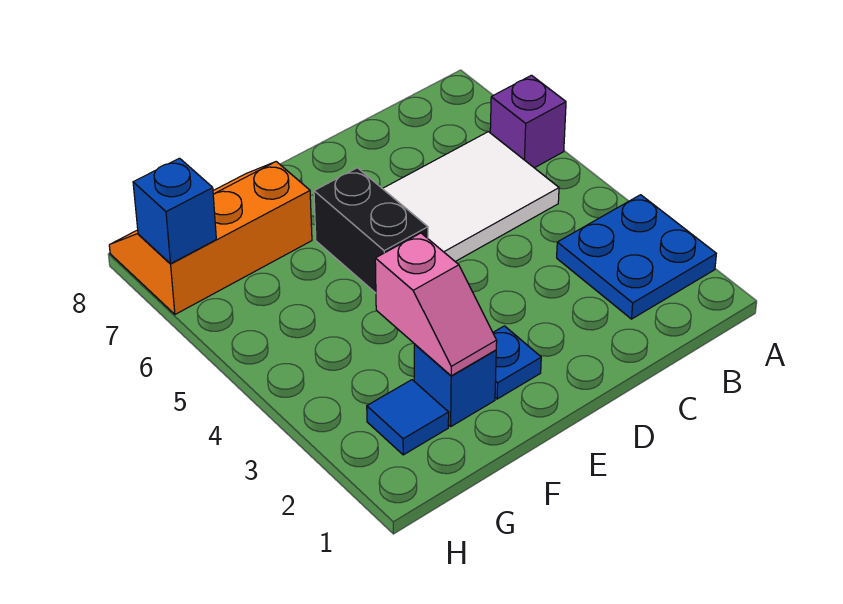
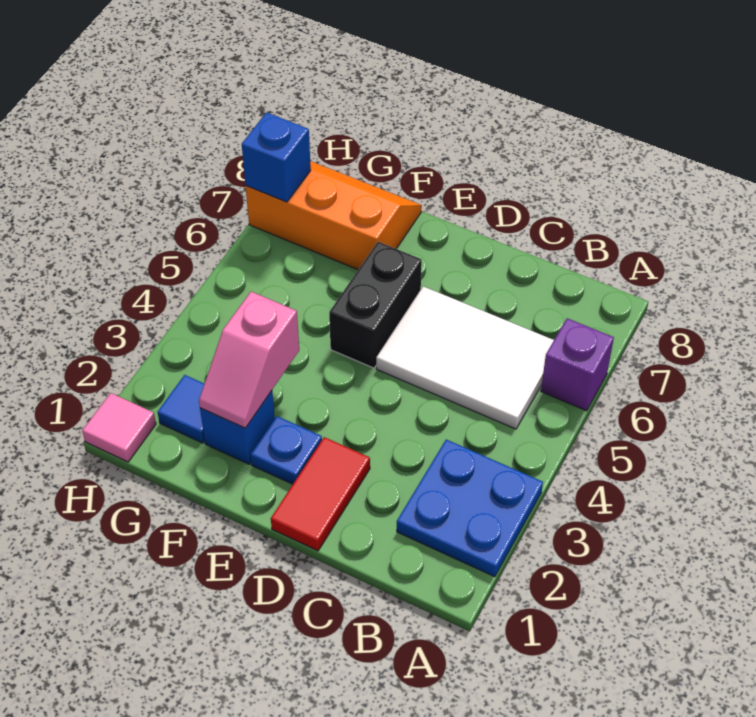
none -> red tile D1:D2 level 1
none -> pink tile H1 level 1

